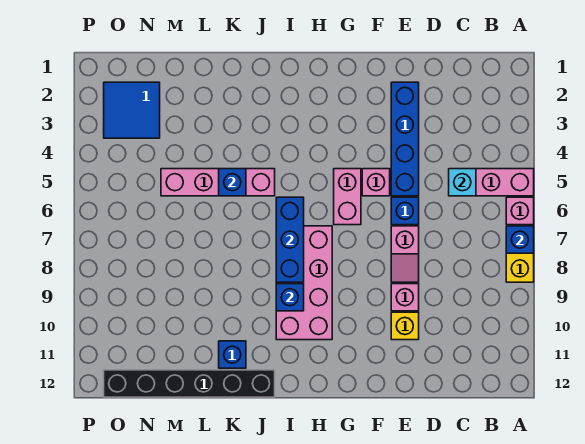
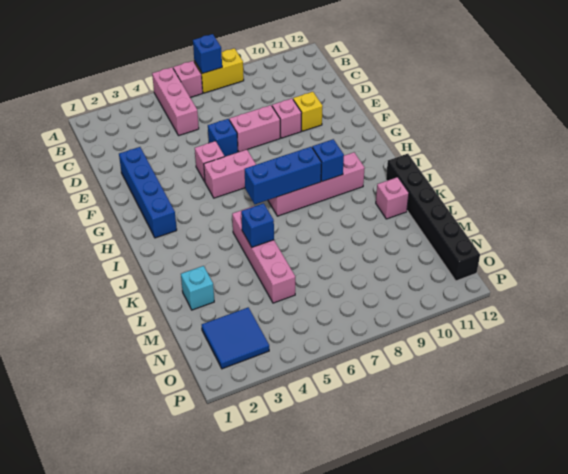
cyan brick C5 level 2 -> cyan brick L2 level 1
blue brick E2:E5 level 1 -> blue brick E2:H2 level 1
pink slope E7:E8 level 1 top 7 -> pink brick E7:E8 level 1
pink brick H7:I10 level 1 -> pink brick I7:I10 level 1
blue brick K11 level 1 -> pink brick K11 level 1

